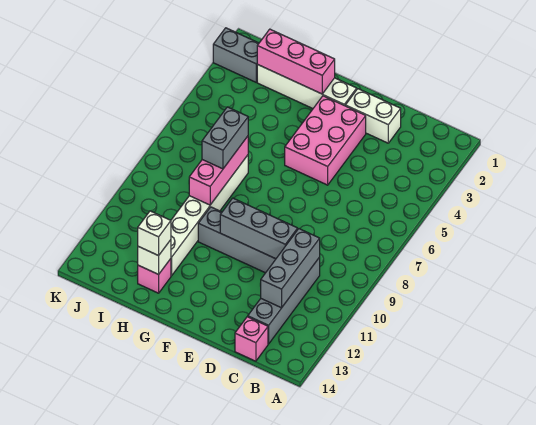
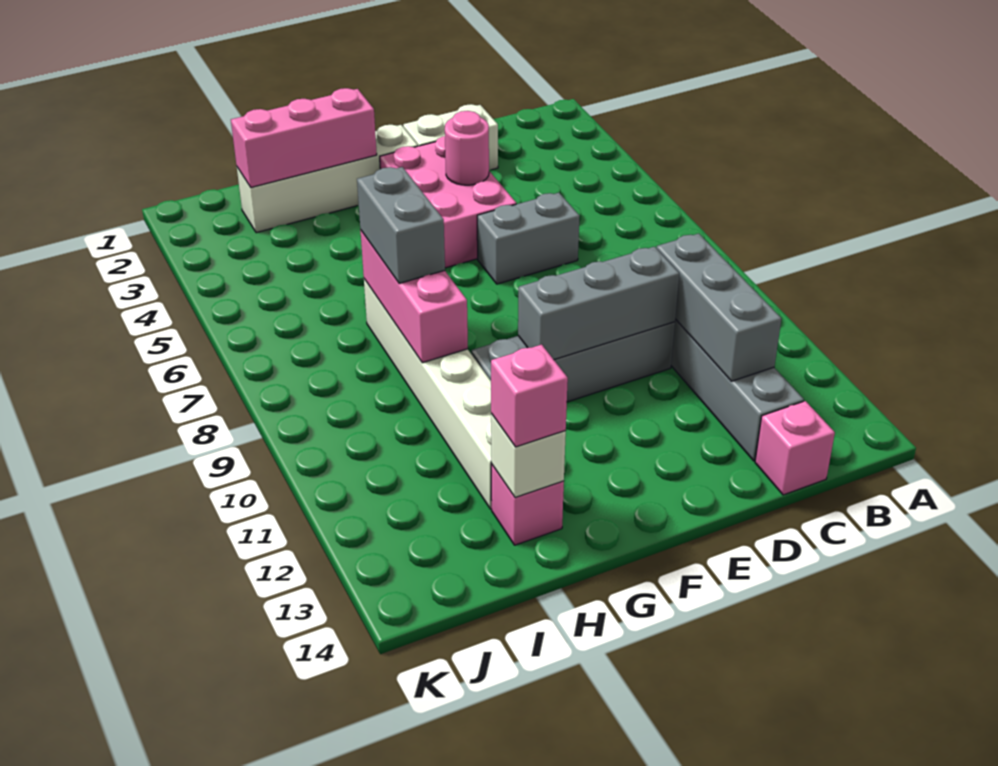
none -> pink round brick E4 level 2
white brick H13 level 3 -> pink brick H13 level 3
grey brick J2:K2 level 1 -> grey brick D6:E6 level 1

